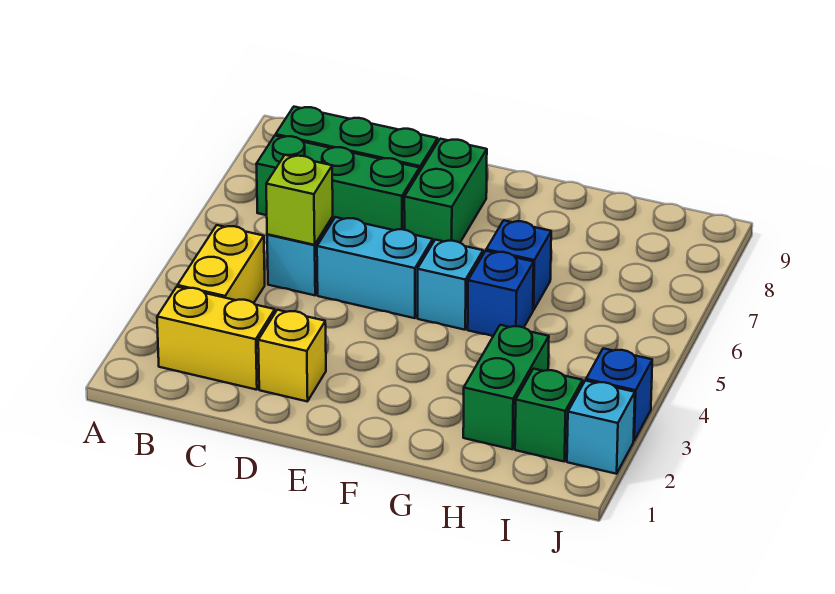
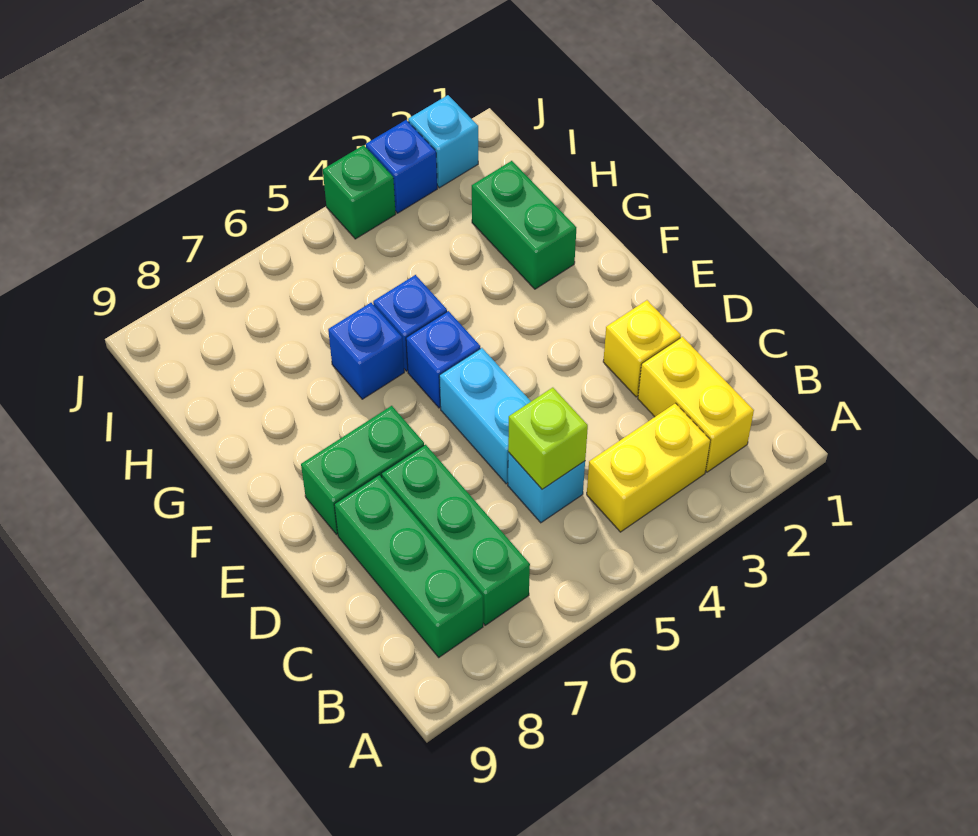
cyan brick F5 level 1 -> blue brick F5 level 1
green brick H2:H3 level 1 -> green brick G2:H2 level 1
green brick I2 level 1 -> green brick J4 level 1

